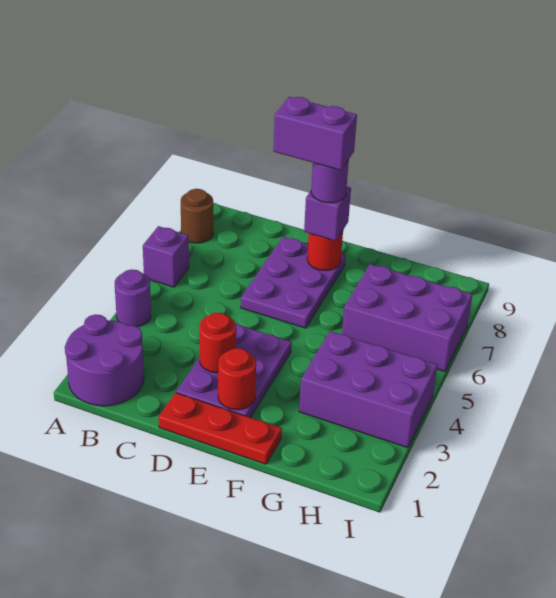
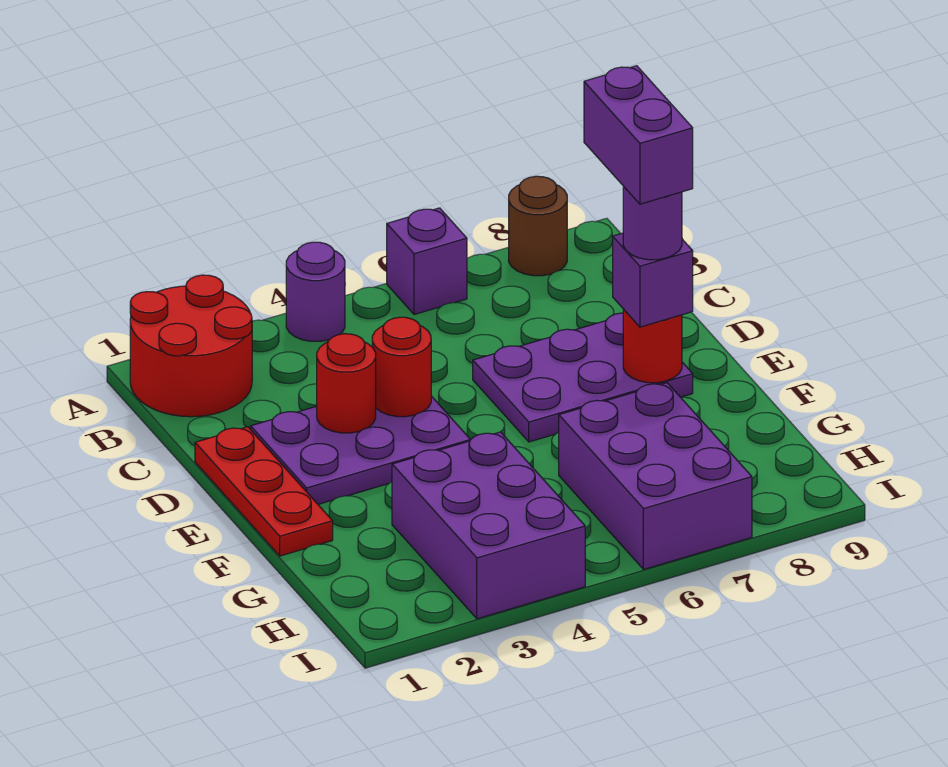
purple round brick A1:B2 level 1 -> red round brick A1:B2 level 1
red round brick E2 level 2 -> red round brick D4 level 2

